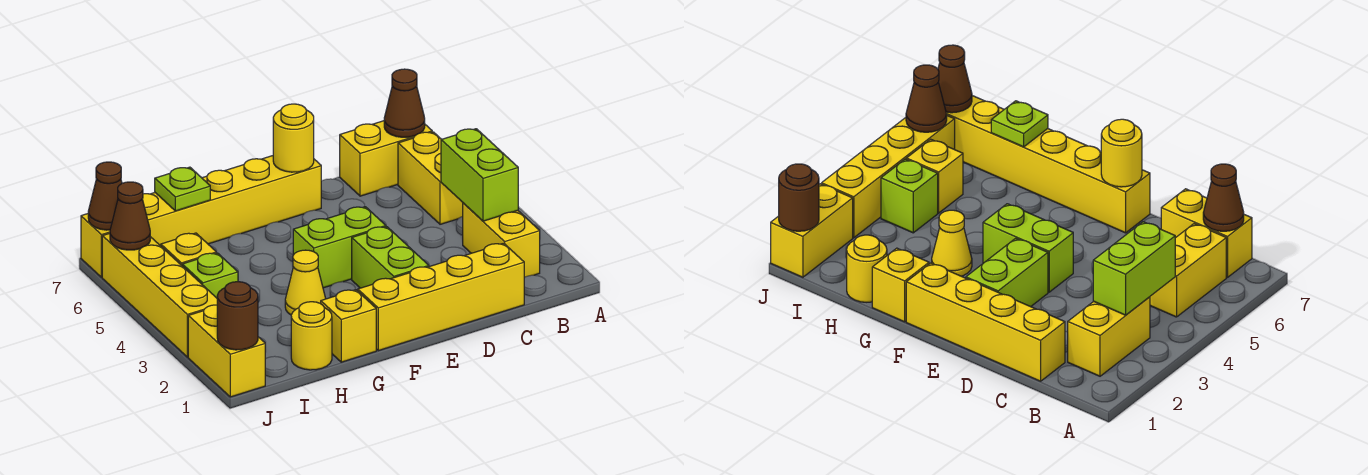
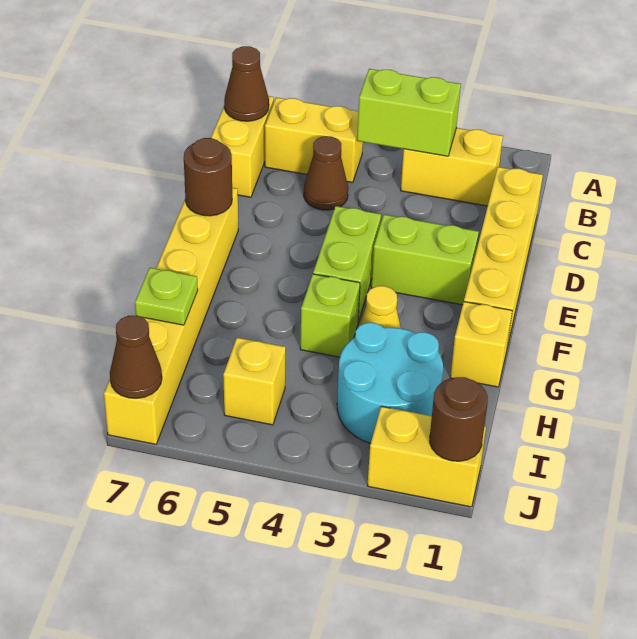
yellow round brick E7 level 2 -> brown round brick E7 level 2
yellow round brick H1 level 1 -> none
none -> cyan round brick H2:I3 level 1
lime brick I4 level 1 -> lime brick G4 level 1
yellow brick J3:J6 level 1 -> none
brown cone J6 level 2 -> brown cone C5 level 1

